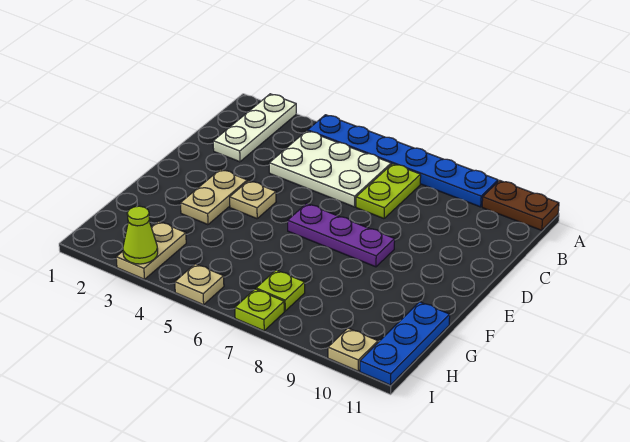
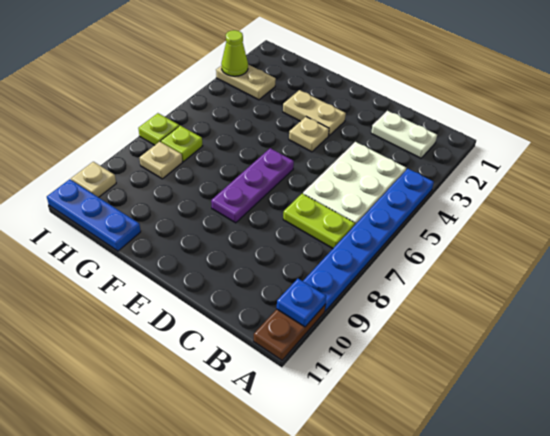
white plate A2:C2 level 1 -> white plate B2:C2 level 1
none -> blue plate A10 level 2
tan plate I5 level 1 -> tan plate H8 level 1

